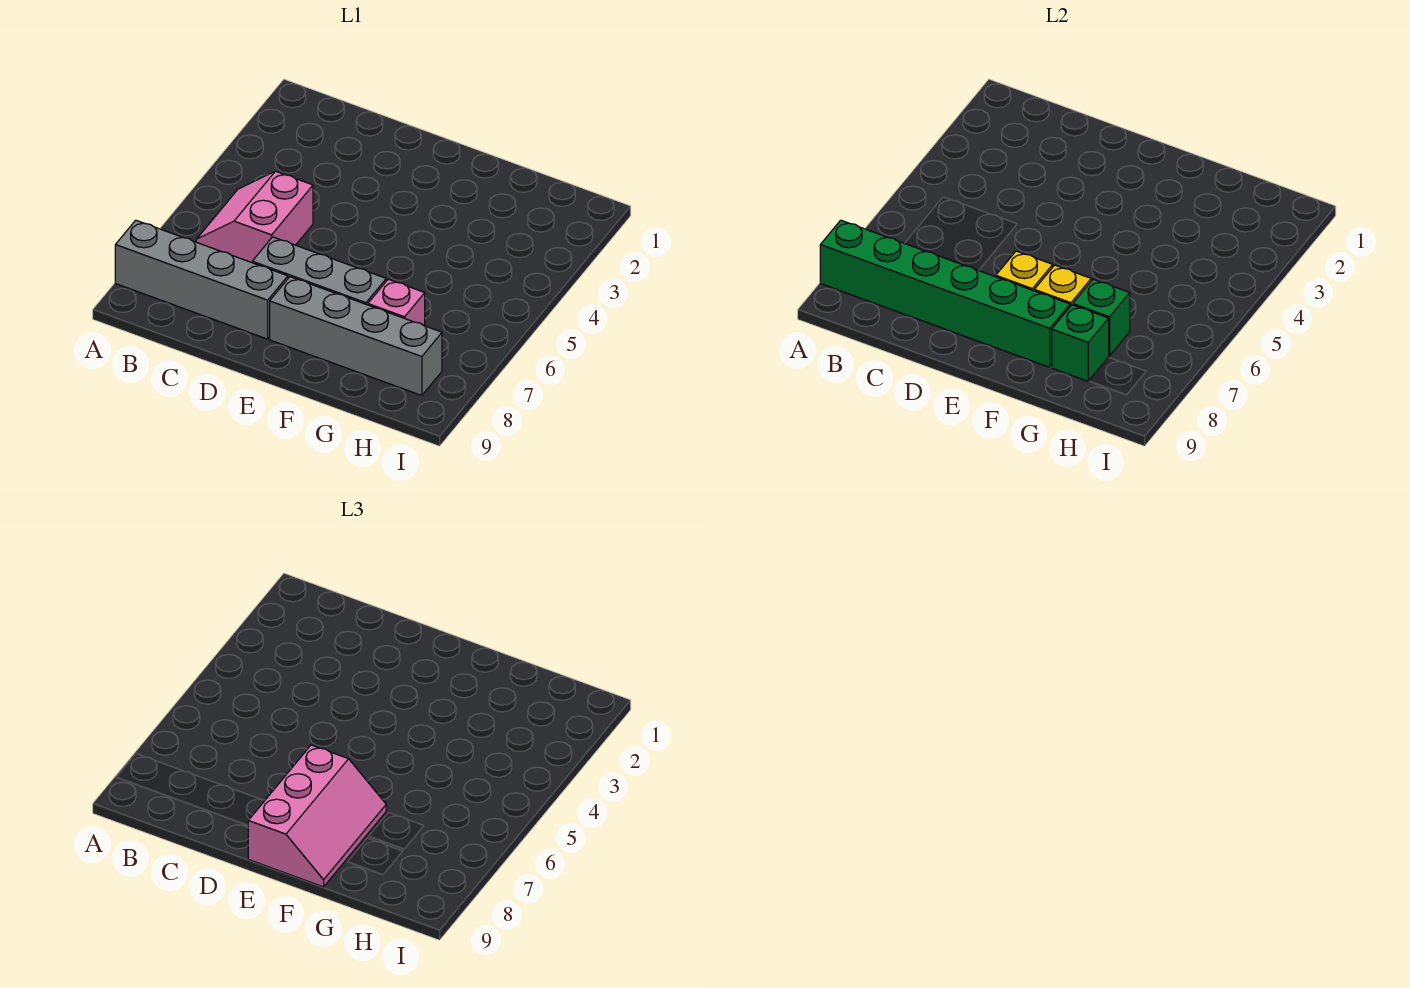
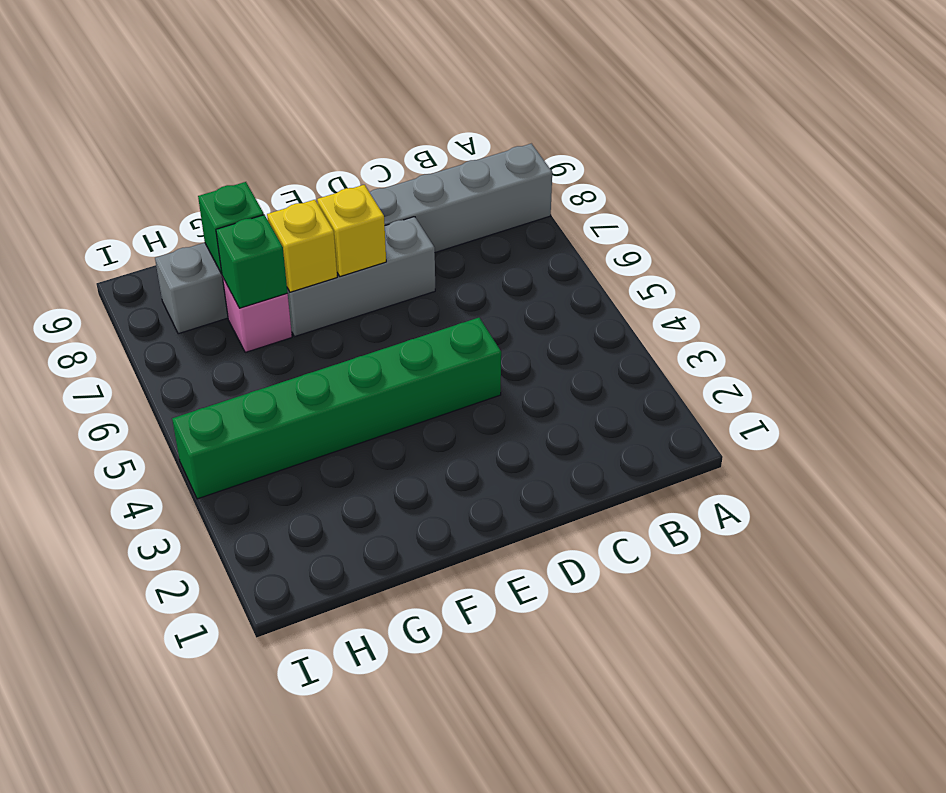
green brick A8:F8 level 2 -> green brick D4:I4 level 1
pink slope B5:C6 level 1 top C -> none
pink slope E7:F9 level 3 top E -> none

